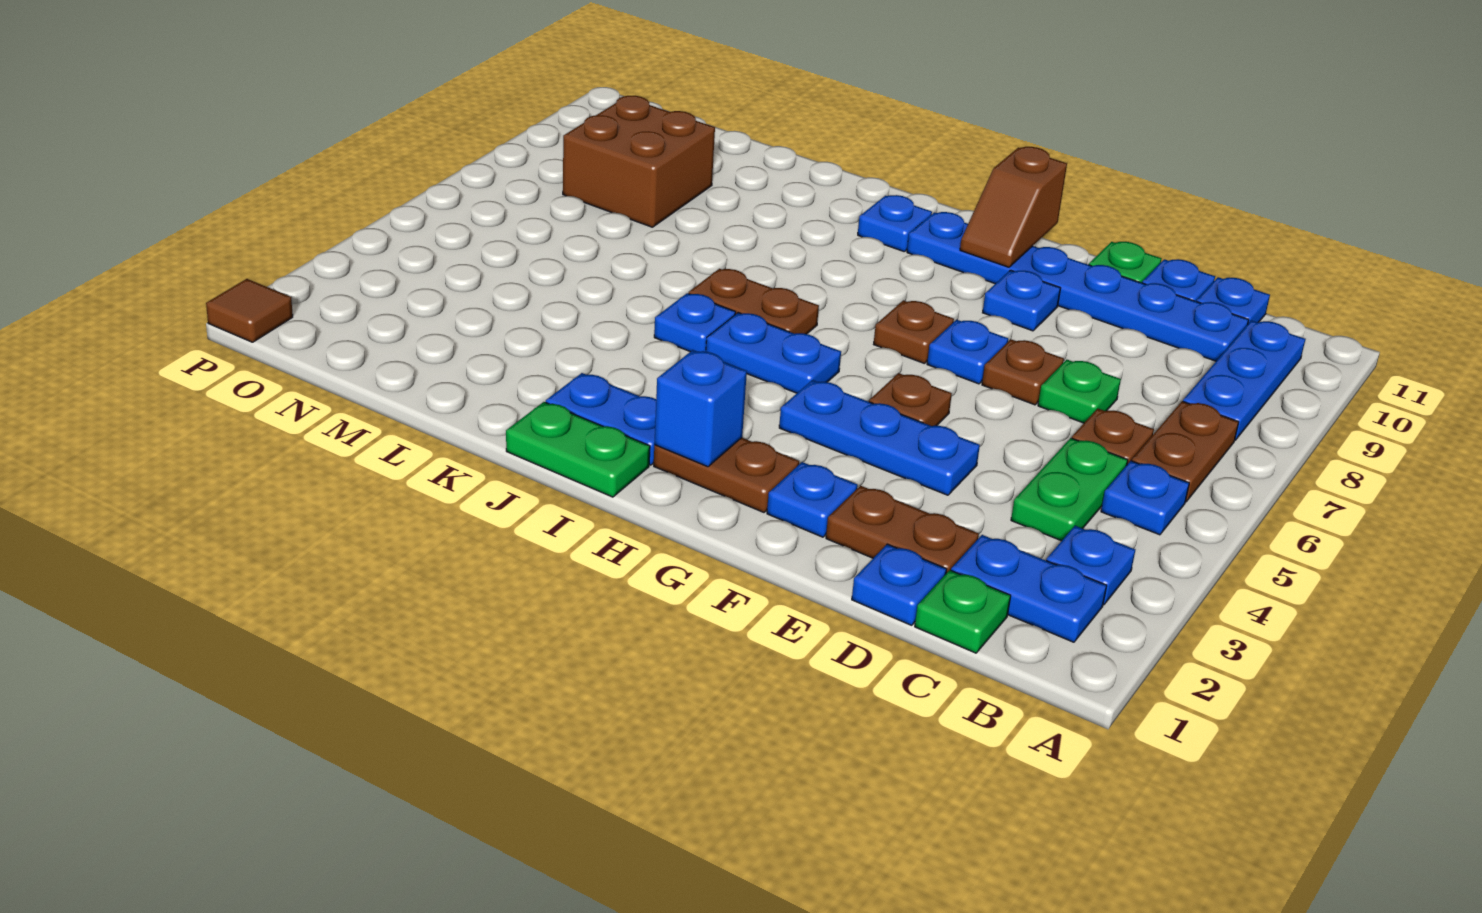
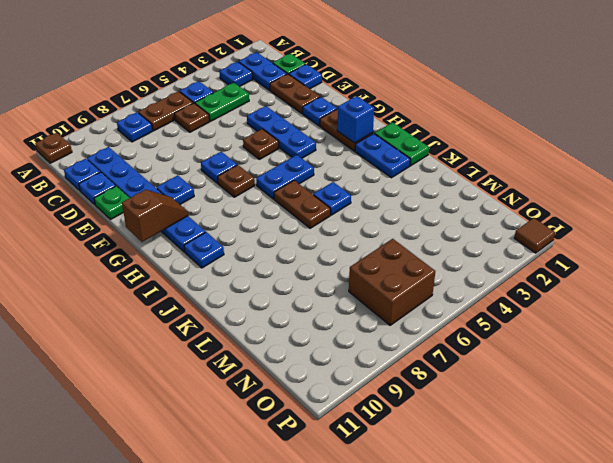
blue plate B8:B10 level 1 -> blue plate B8 level 1
green plate D7 level 1 -> none
brown plate E7 level 1 -> brown plate A11 level 1
blue plate H5:I5 level 1 -> blue plate H5:H6 level 1
brown brick M8:N9 level 1 -> brown brick N6:O7 level 1

